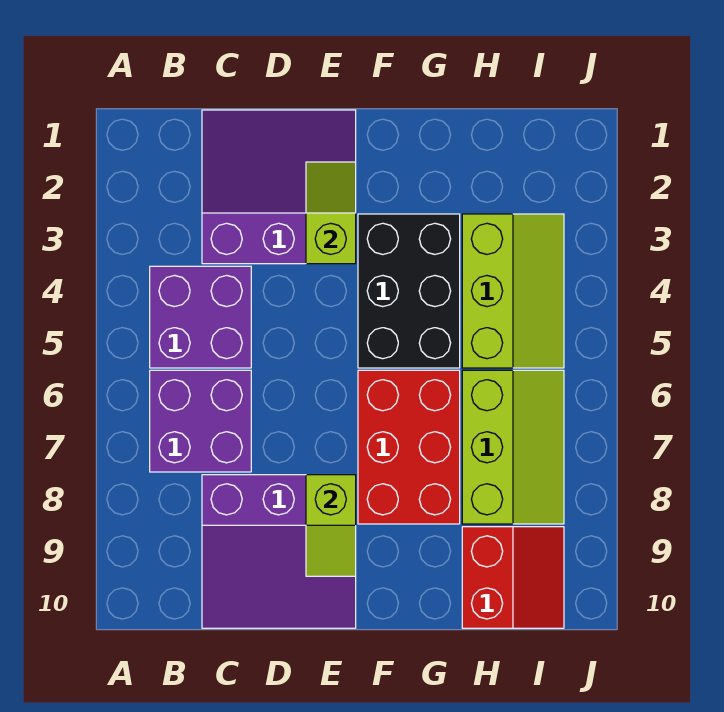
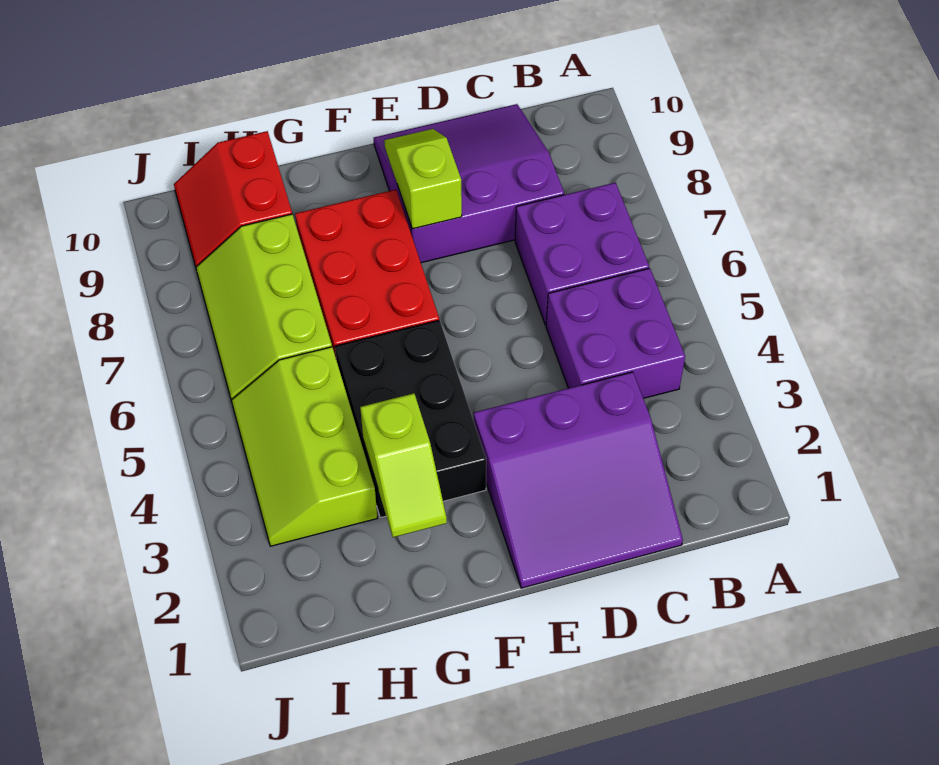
lime slope E2:E3 level 2 top 3 -> lime slope G2:G3 level 2 top 3

